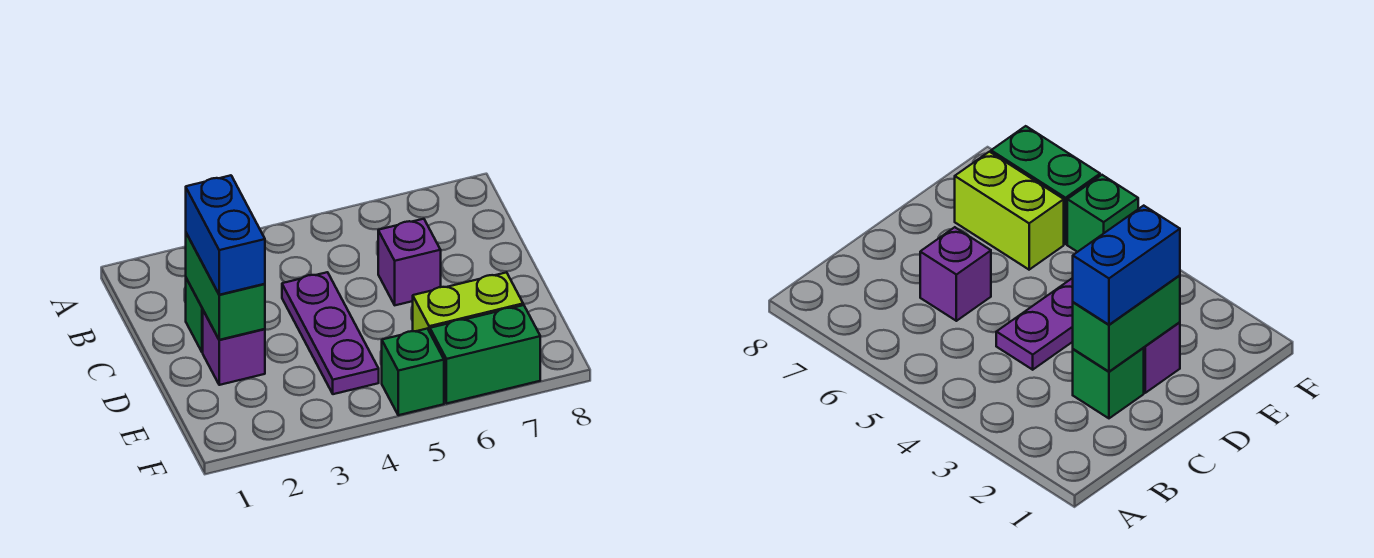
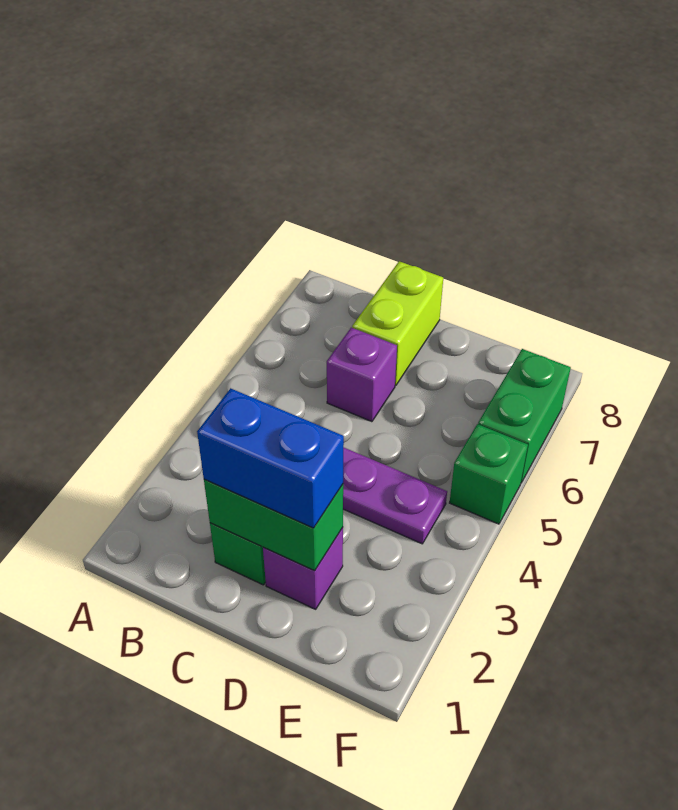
lime brick E6:E7 level 1 -> lime brick C7:C8 level 1

